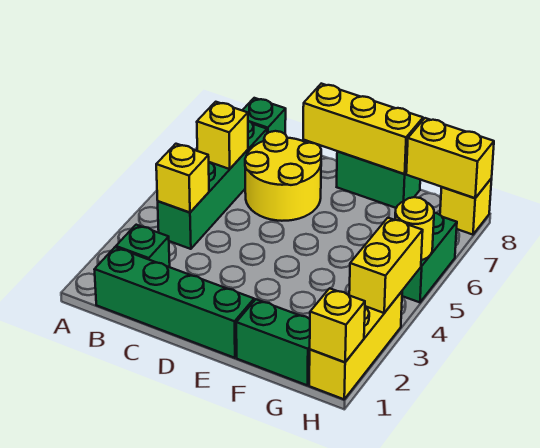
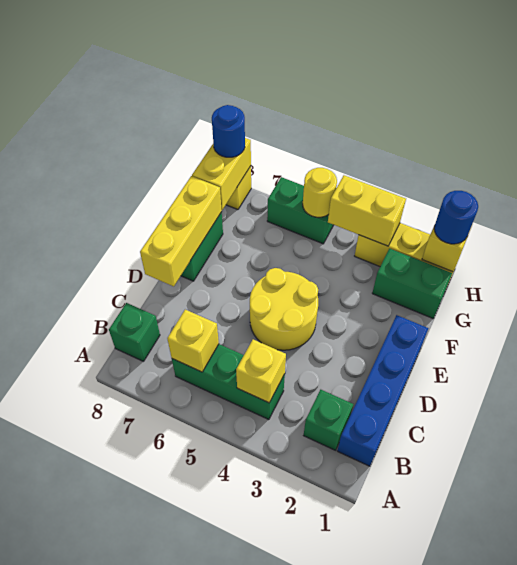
green brick B1:E1 level 1 -> blue brick B1:E1 level 1
green brick B4:B7 level 1 -> green brick B4:B6 level 1
yellow round brick C6:D7 level 1 -> yellow round brick D4:E5 level 1
green brick F1:G1 level 1 -> green brick G1:G2 level 1
none -> blue round brick H1 level 3
none -> blue round brick H8 level 3

